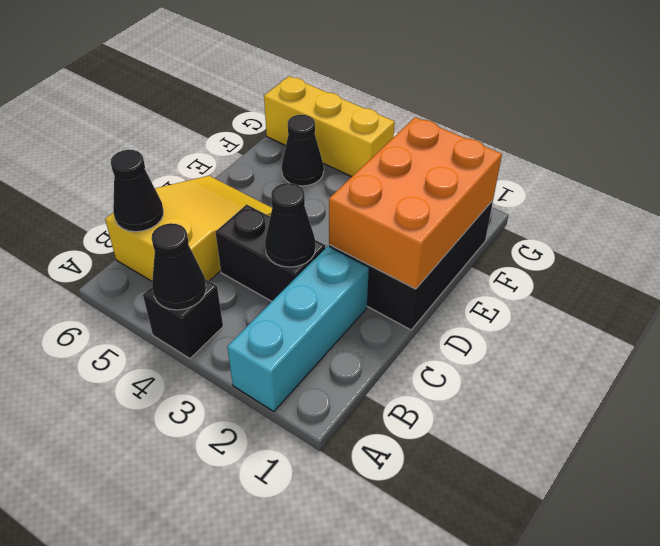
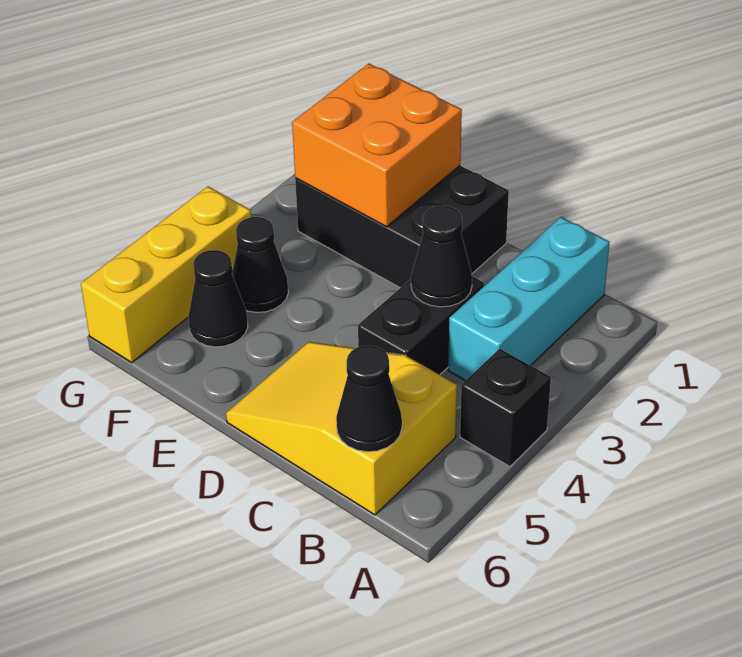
cyan brick A2:C2 level 1 -> cyan brick B1:B3 level 1
black cone A4 level 2 -> black cone F4 level 1
orange brick D1:F2 level 2 -> orange brick E1:F2 level 2

